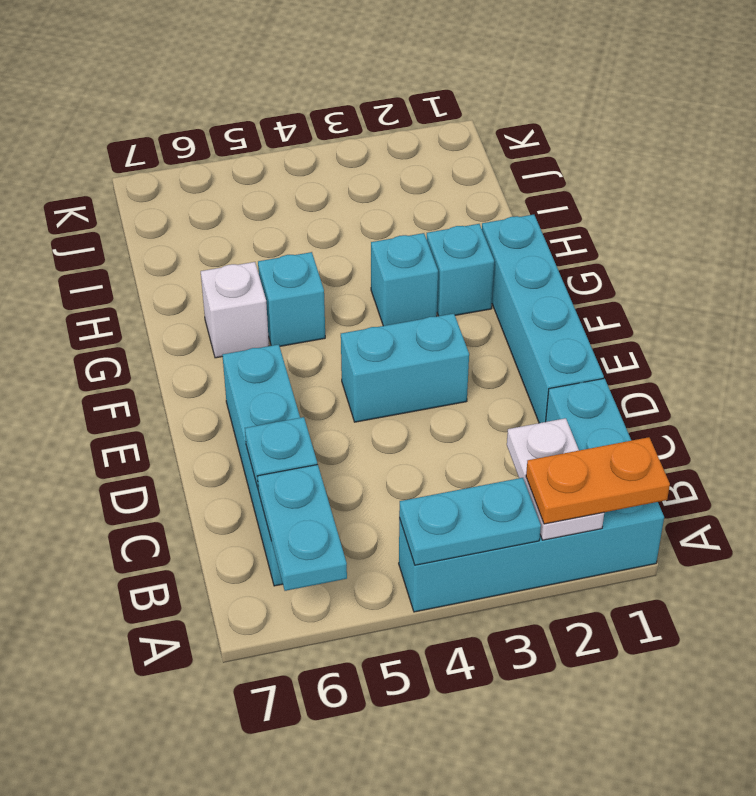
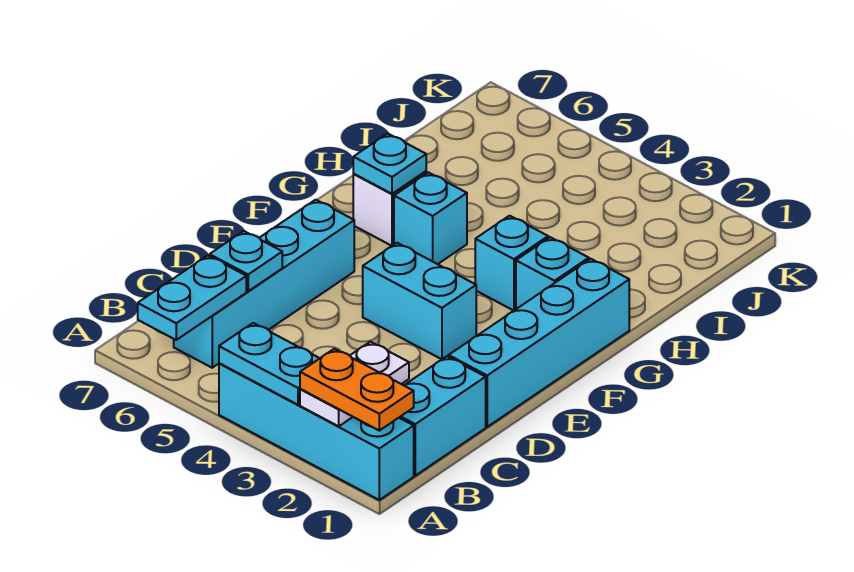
none -> cyan plate G6 level 2

